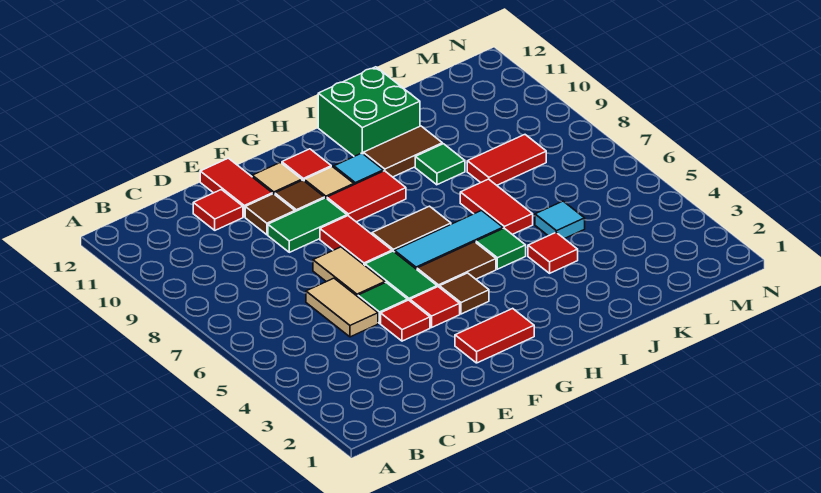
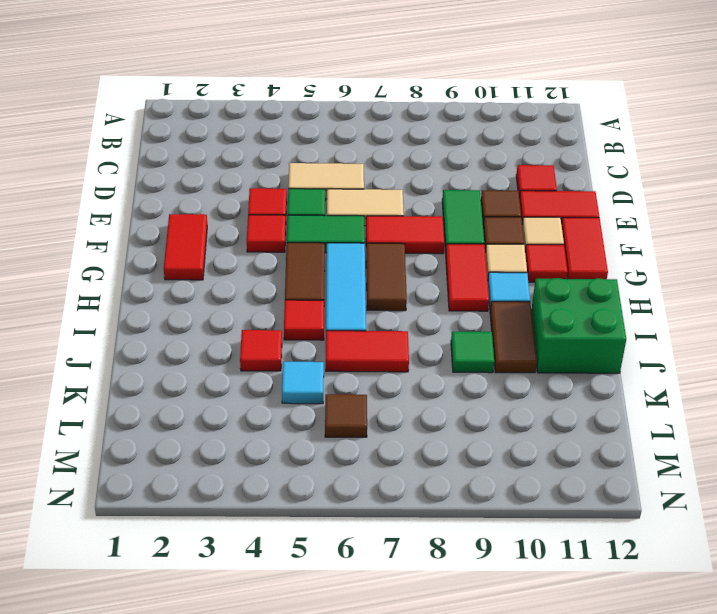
brown tile G4 level 1 -> brown tile L6 level 1
green tile I5 level 1 -> red tile I5 level 1
red tile K8:L8 level 1 -> red tile F12:G12 level 1

